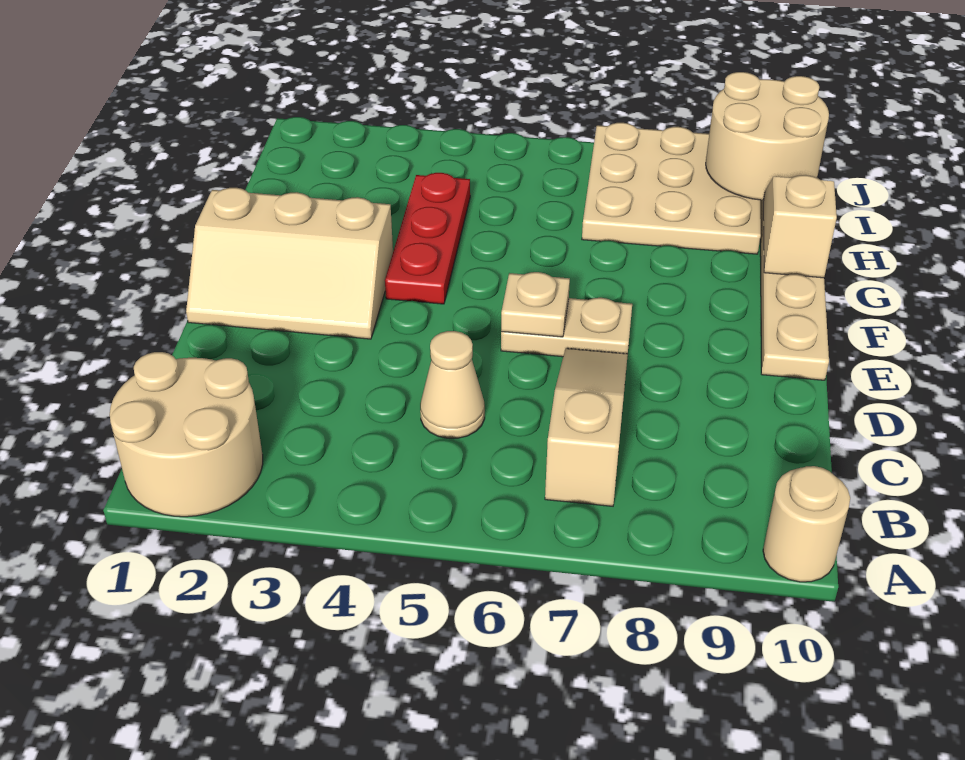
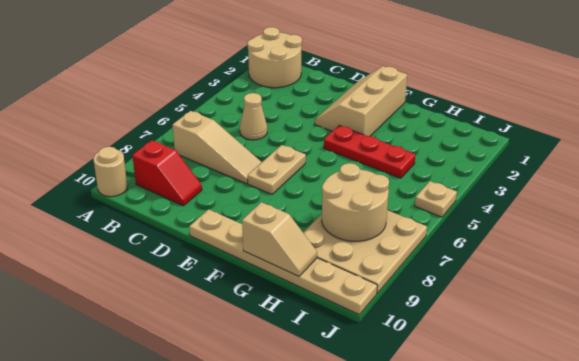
none -> red slope B9:C9 level 1 top B
tan plate E6 level 2 -> tan plate J5 level 1
tan round brick I9:J10 level 2 -> tan round brick H7:I8 level 2

